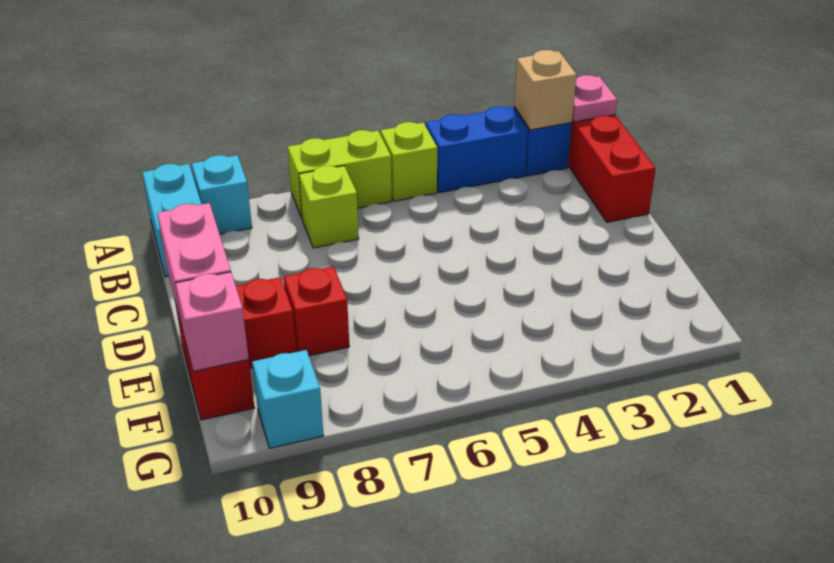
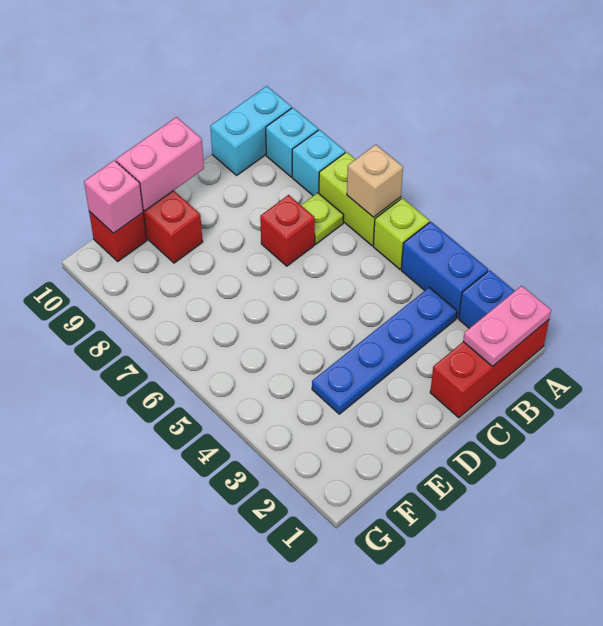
pink plate A1 level 2 -> pink plate A1:B1 level 2
tan brick A2 level 2 -> tan brick A6 level 2
none -> blue plate B3:E3 level 1
lime brick B7 level 1 -> lime plate B7 level 1
red brick E8 level 1 -> red brick C7 level 1
cyan brick G9 level 1 -> cyan brick A8 level 1

